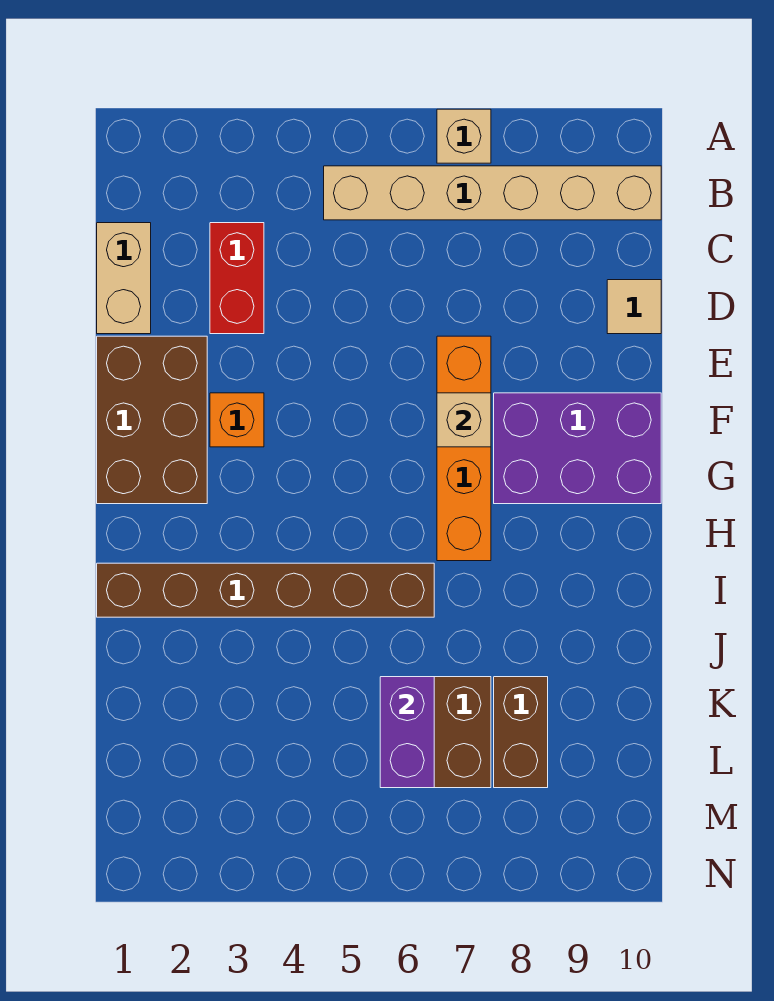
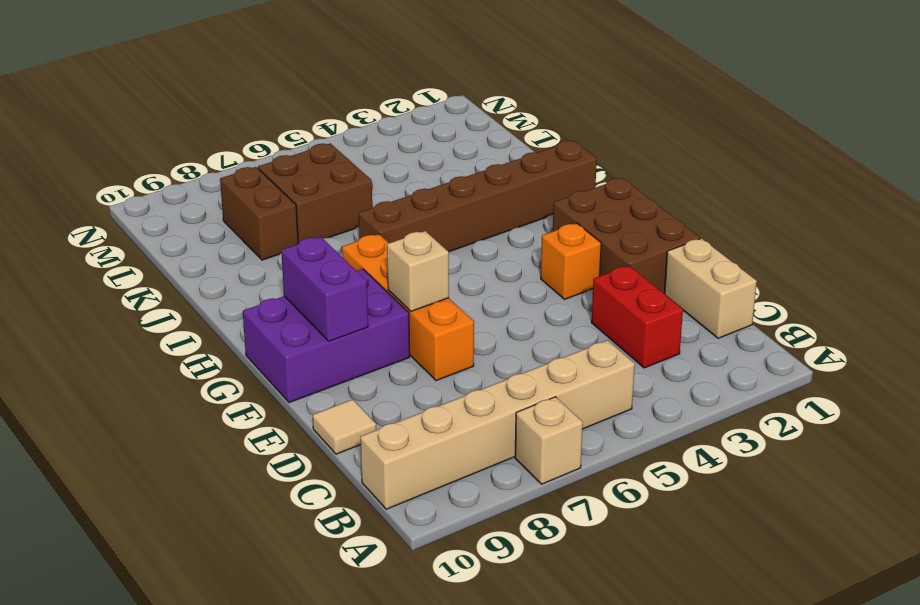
purple brick K6:L6 level 2 -> purple brick F9:G9 level 2

